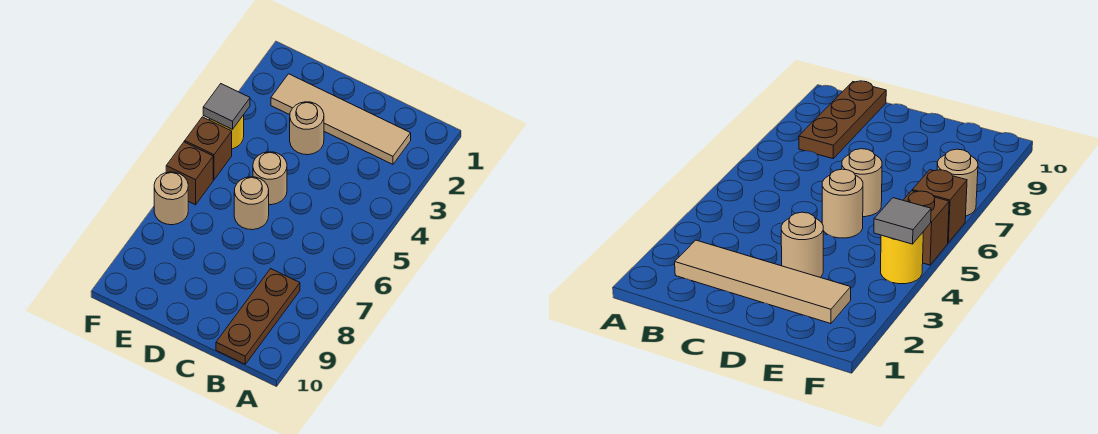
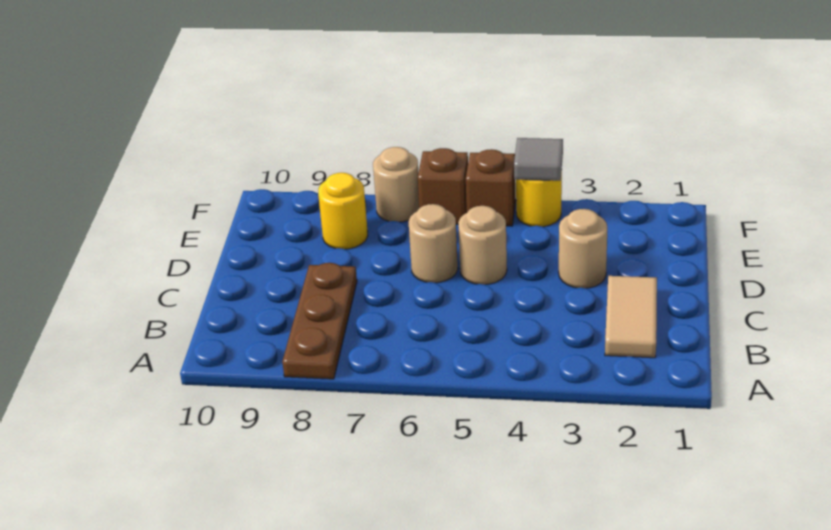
tan tile B2:E2 level 1 -> tan tile B2:C2 level 1
brown plate B8:B10 level 1 -> brown plate A8:C8 level 1
none -> yellow round brick E8 level 1

